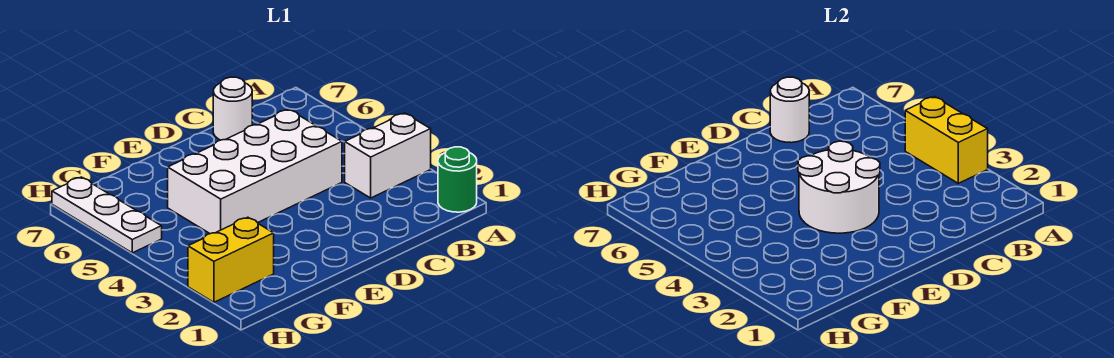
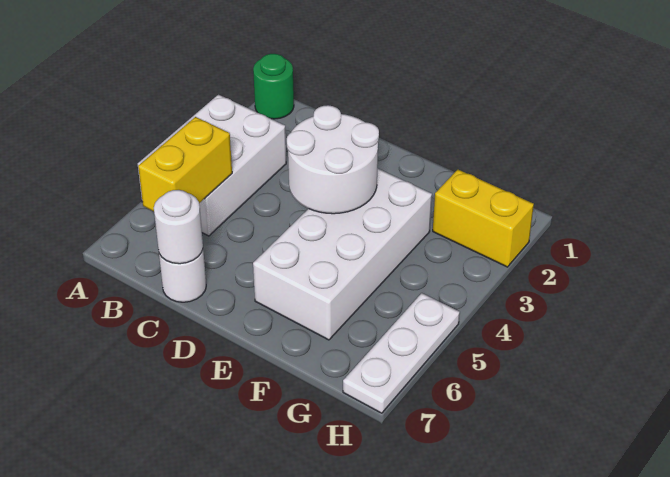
white brick A3:B3 level 1 -> white brick A3:B5 level 1
yellow brick A3:A4 level 2 -> yellow brick B5:B6 level 2
white brick C4:F5 level 1 -> white brick E3:F6 level 1

